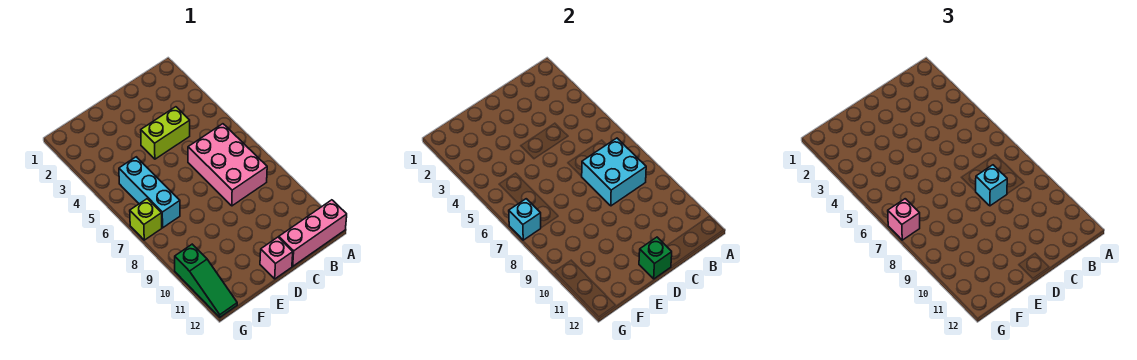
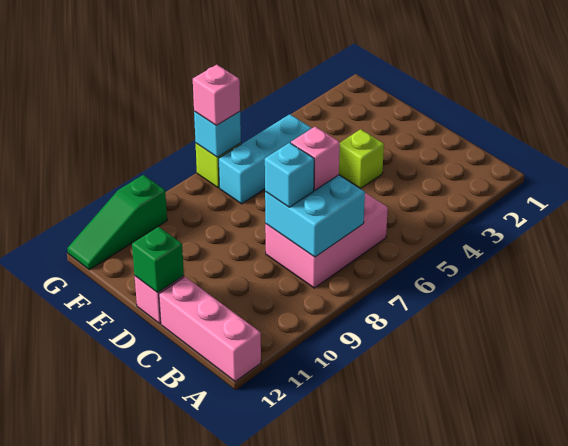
lime brick C4:D4 level 1 -> lime brick D4 level 1
none -> pink brick C7 level 3

